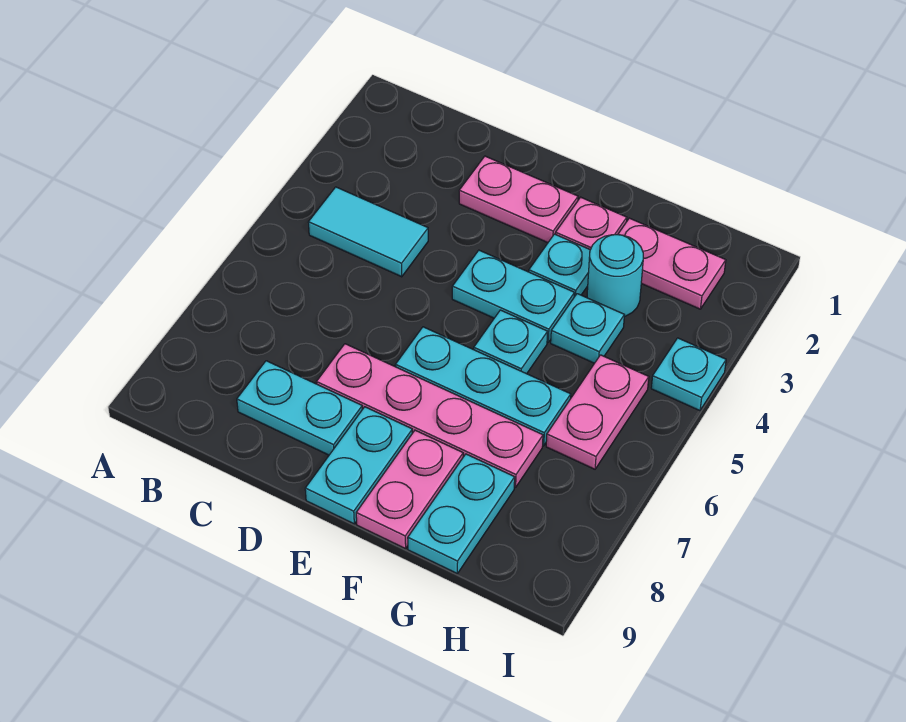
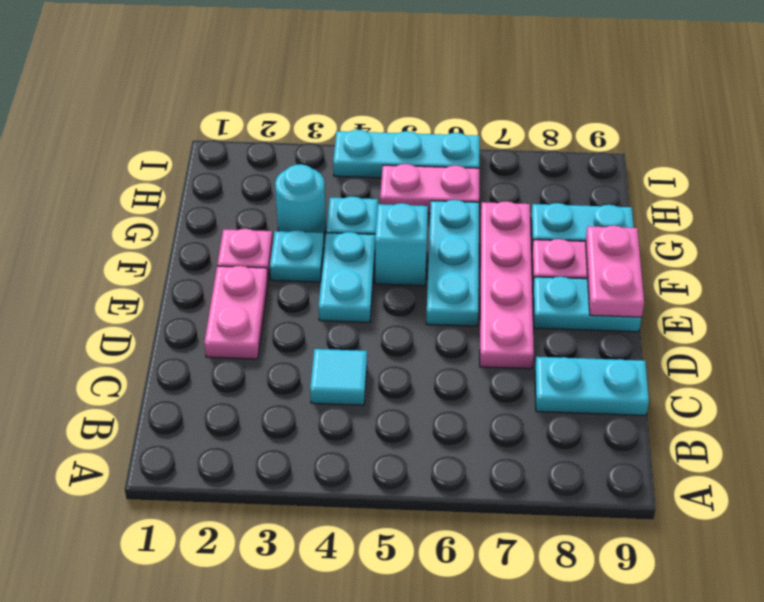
cyan tile B4:C4 level 1 -> cyan tile C4 level 1
cyan plate C8:D8 level 1 -> cyan plate C8:C9 level 1
cyan plate F5 level 1 -> cyan brick F5 level 1
pink plate G2:H2 level 1 -> pink plate E9:F9 level 2
cyan plate I4 level 1 -> cyan plate I4:I6 level 1

